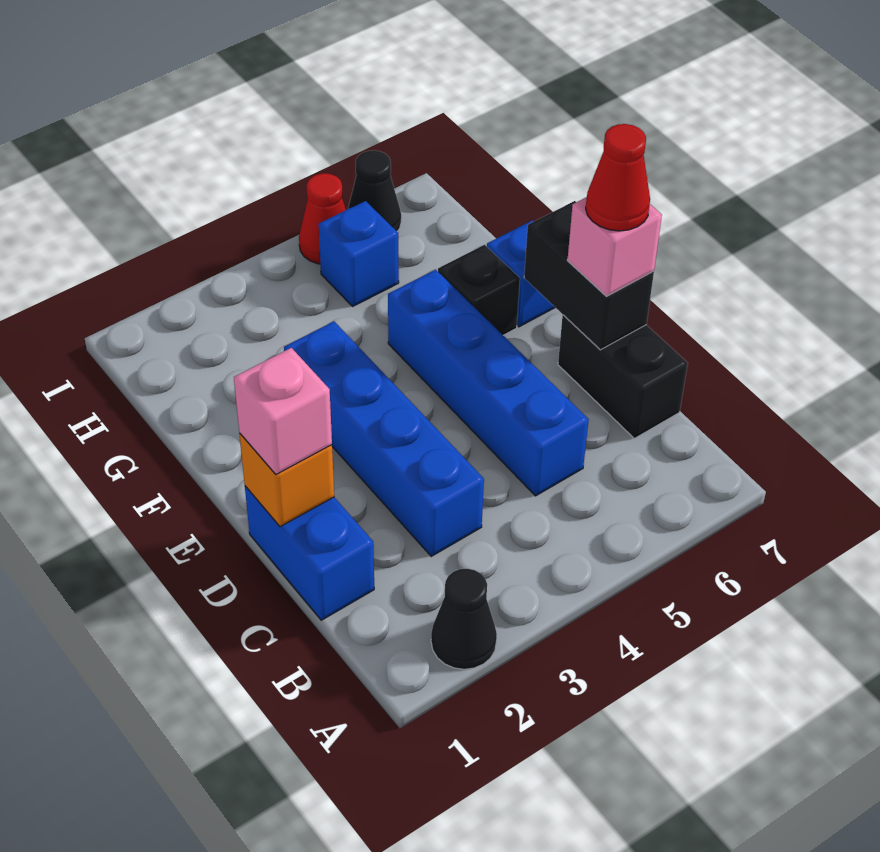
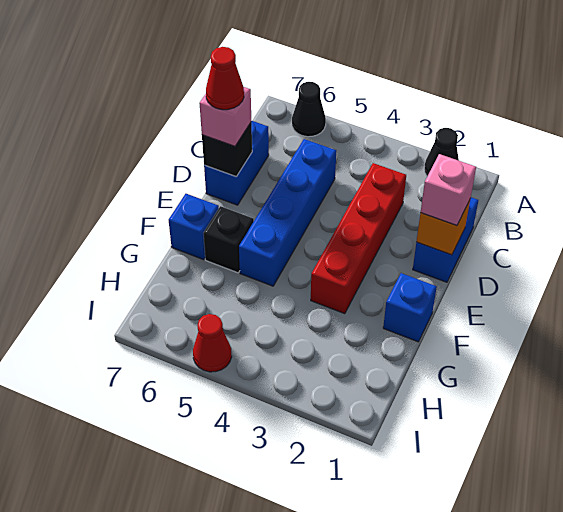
blue brick C3:F3 level 1 -> red brick C3:F3 level 1
black brick C7:D7 level 1 -> blue brick C7:D7 level 1
black brick D7:E7 level 2 -> black brick D7 level 2
blue brick H5 level 1 -> blue brick F1 level 1
black cone I6 level 1 -> black cone A6 level 1

